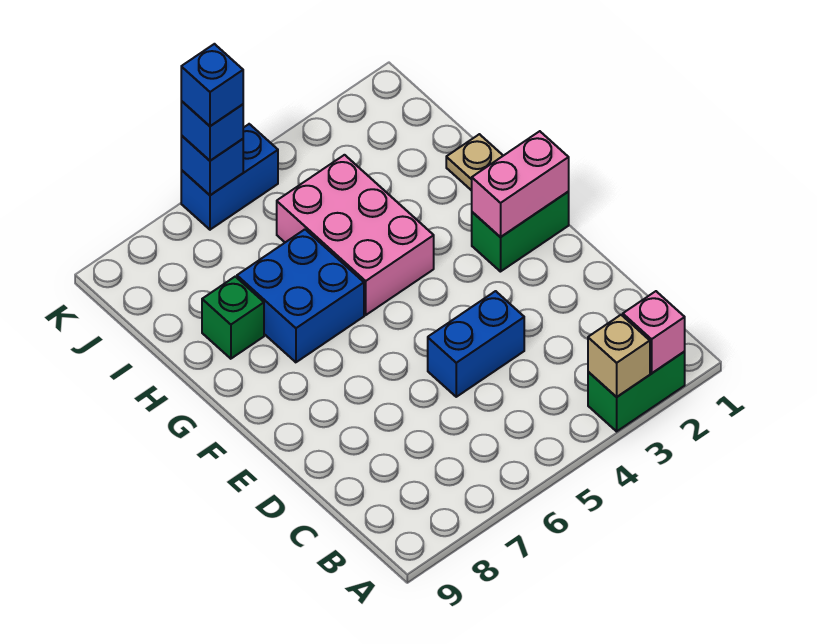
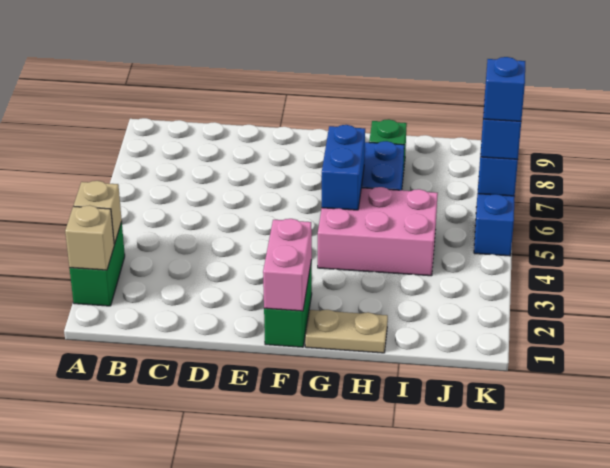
pink brick A2 level 2 -> tan brick A2 level 2
blue brick D4:D5 level 1 -> blue brick G5:G6 level 2

